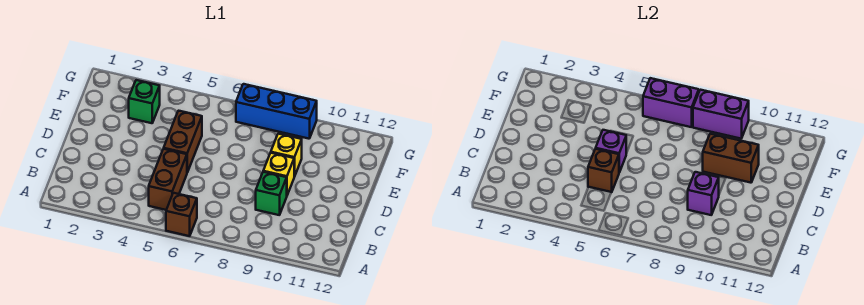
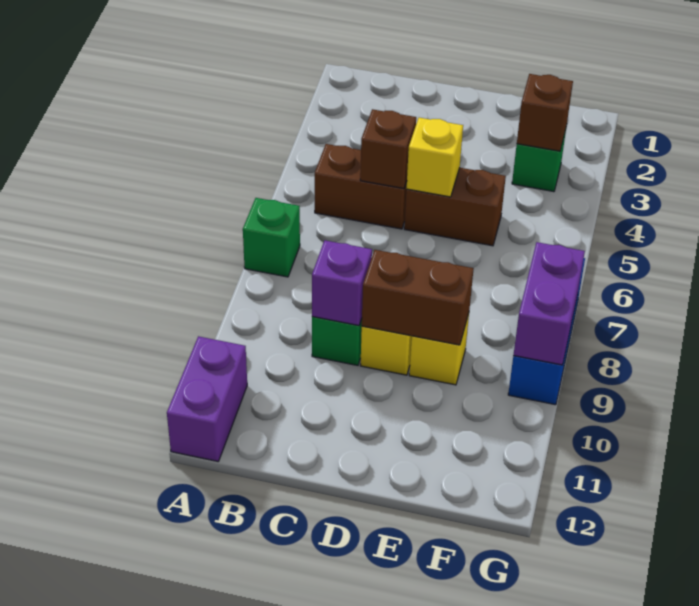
brown brick A6 level 1 -> brown brick F3 level 2
none -> green brick A7 level 1
purple brick D5 level 2 -> yellow brick D5 level 2
brown brick E9:E10 level 2 -> brown brick D9:E9 level 2
purple brick G6:G7 level 2 -> purple brick A11:A12 level 1

